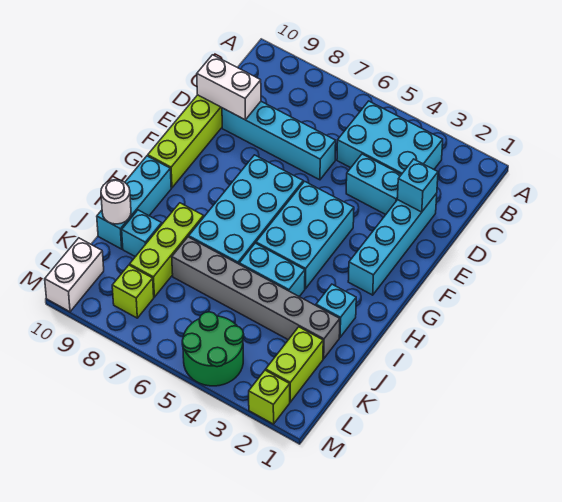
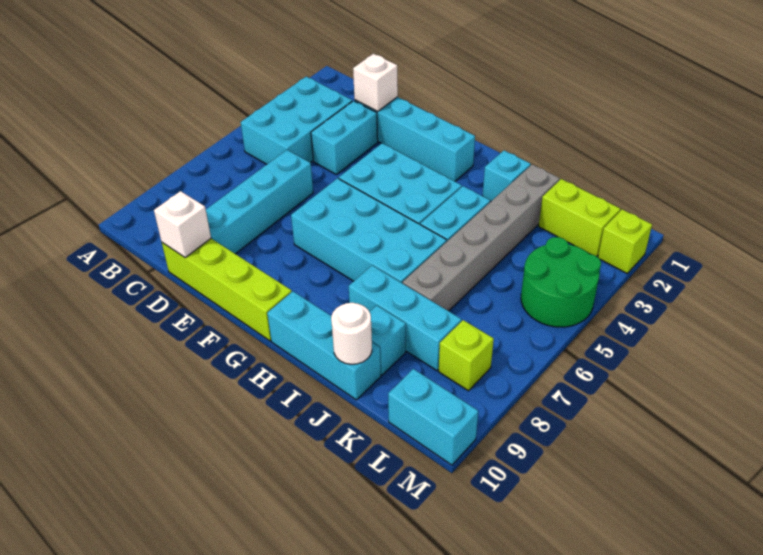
cyan brick D2 level 2 -> white brick D2 level 2
white brick D9:D10 level 2 -> white brick D10 level 2
lime brick I8:K8 level 1 -> cyan brick I8:K8 level 1
white brick L10:M10 level 1 -> cyan brick L10:M10 level 1

